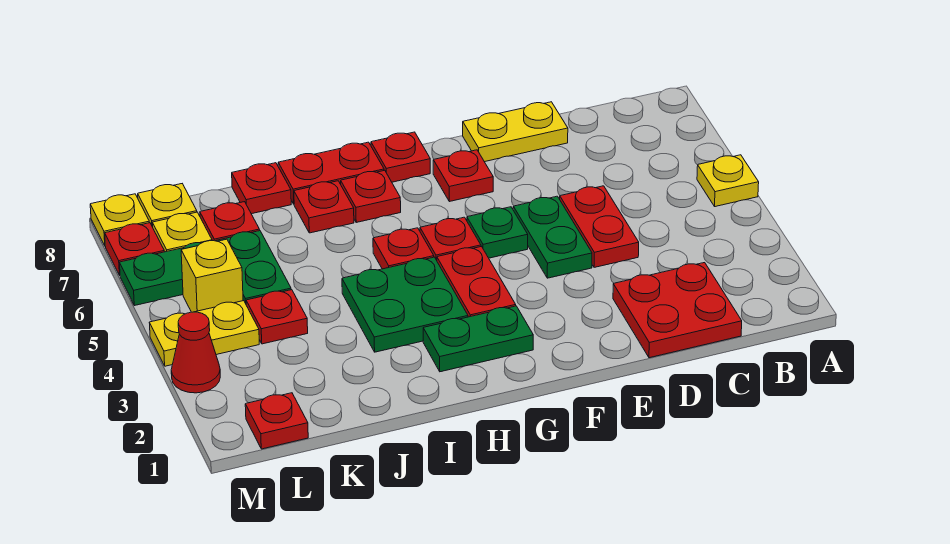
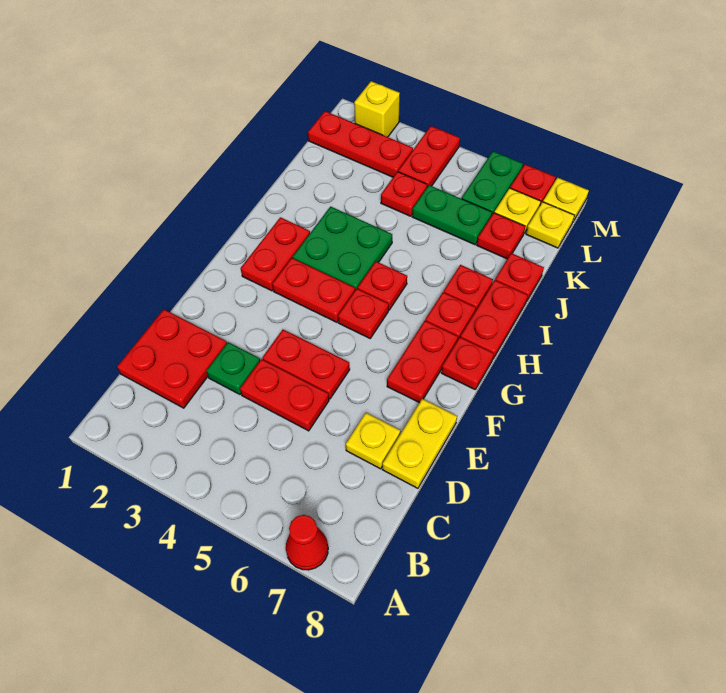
yellow plate A5 level 1 -> yellow plate D7 level 1
green plate E4:E5 level 1 -> red plate E4:E5 level 1
green plate F5 level 1 -> green plate D3 level 1
red plate F7 level 1 -> red plate F7:G7 level 1
green plate G2:H2 level 1 -> red plate G2:H2 level 1
red plate L1 level 1 -> red plate L1:L3 level 1
yellow plate L4:M4 level 1 -> red plate L4:M4 level 1
yellow brick L5 level 1 -> yellow brick M2 level 1
red cone M3 level 1 -> red cone A7 level 1

